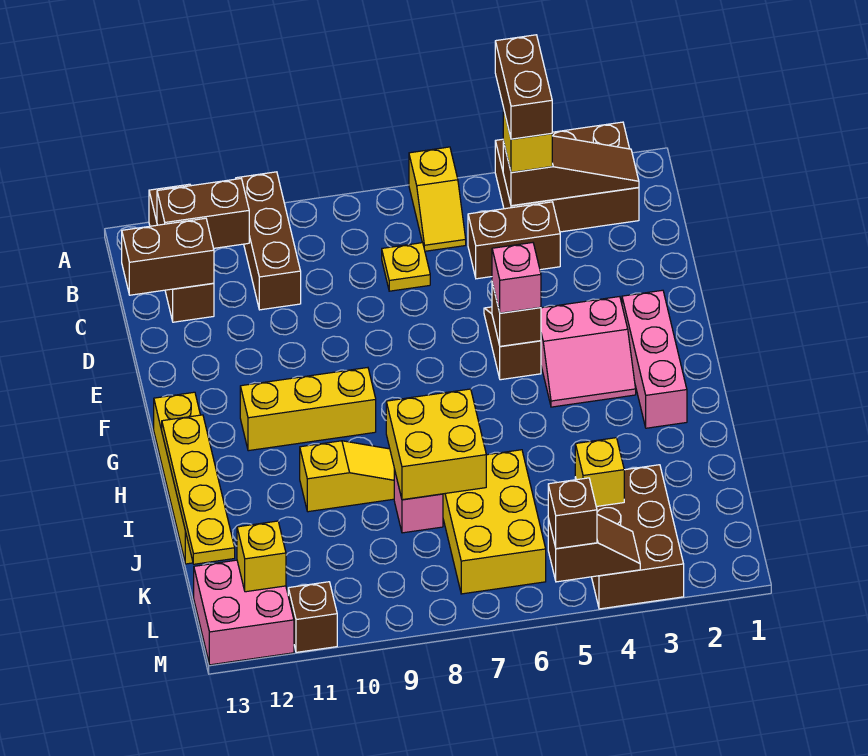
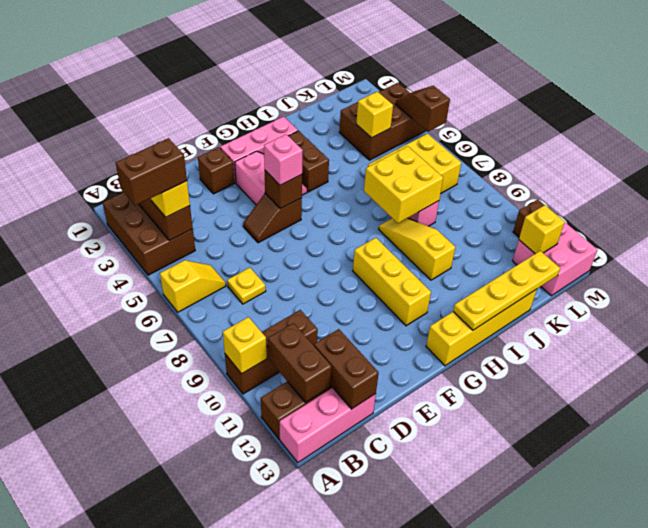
none -> yellow brick A10 level 2
none -> pink brick A13:C13 level 1
brown brick C4:C5 level 1 -> brown brick H3:H4 level 1
brown brick M5 level 3 -> brown brick E2 level 1

